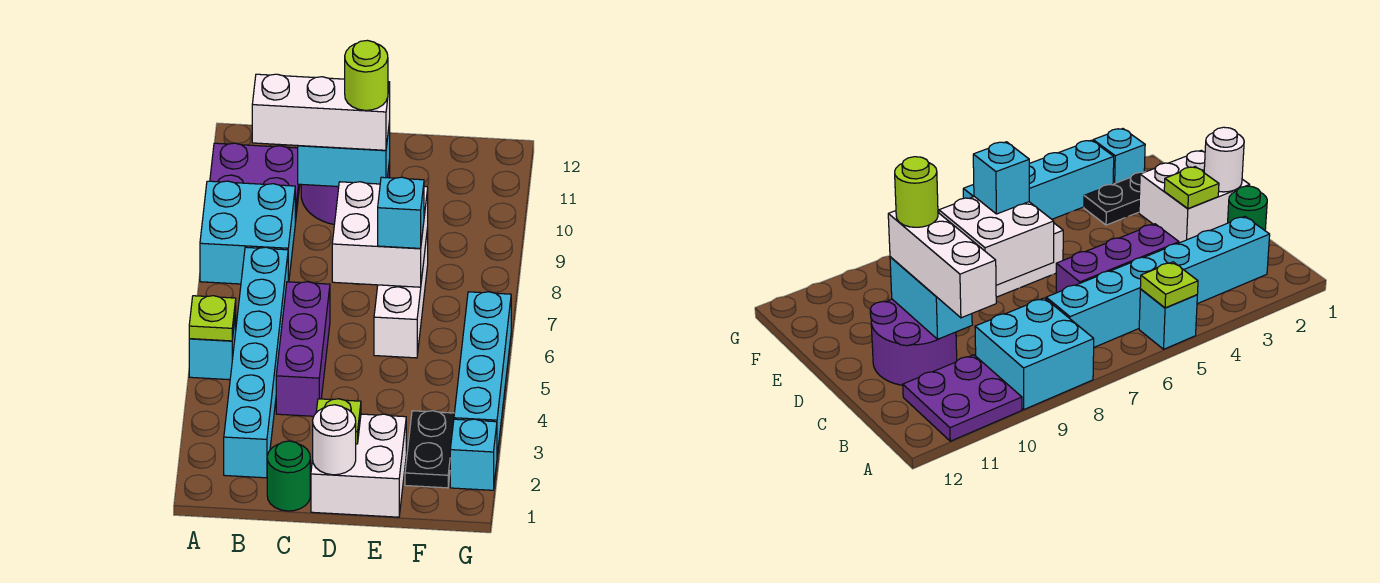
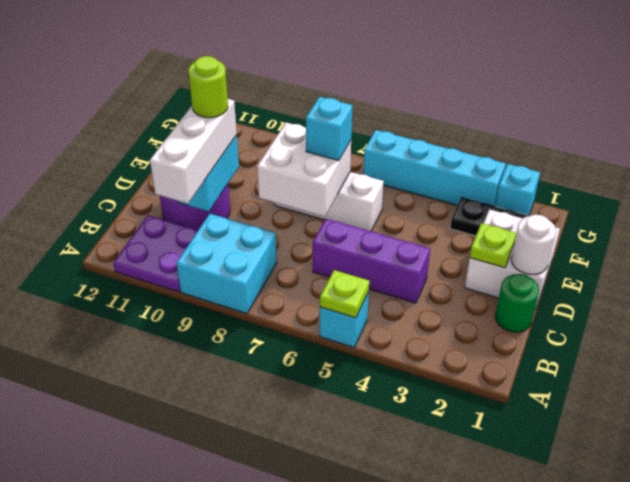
cyan brick B2:B7 level 1 -> none

